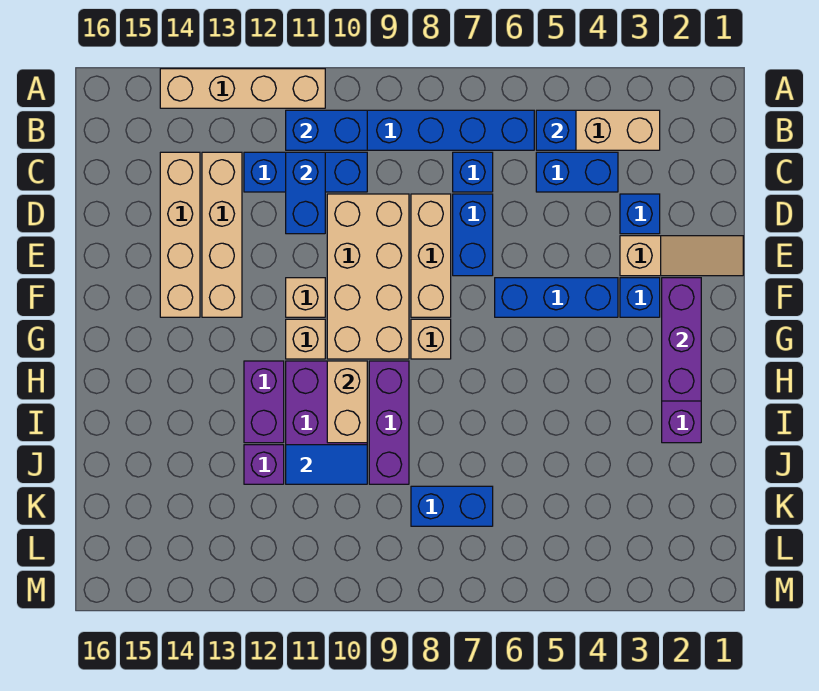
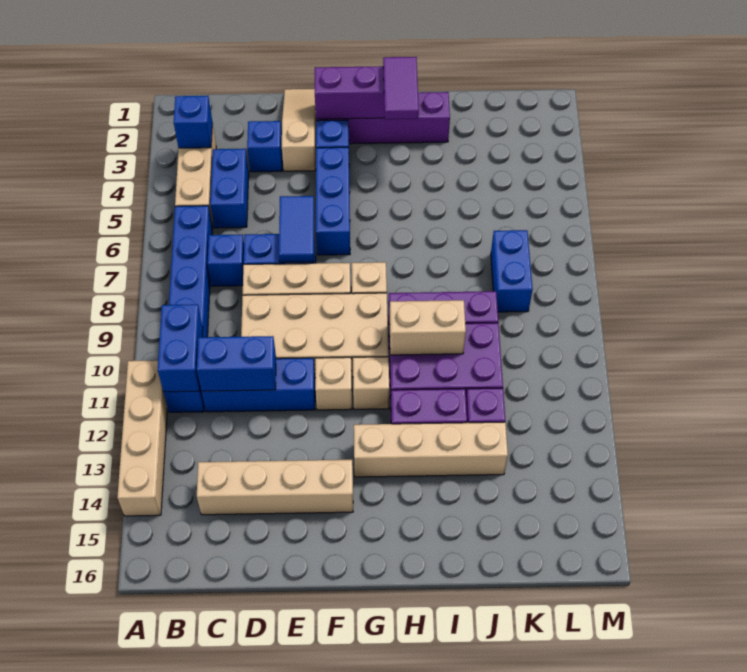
blue brick B5 level 2 -> blue brick B3 level 2
blue brick C10:C12 level 1 -> blue brick C11:E11 level 1
tan brick C13:F13 level 1 -> tan brick G13:J13 level 1
none -> purple tile H2:H3 level 3
blue tile J10:J11 level 2 -> blue tile E6:E7 level 2

